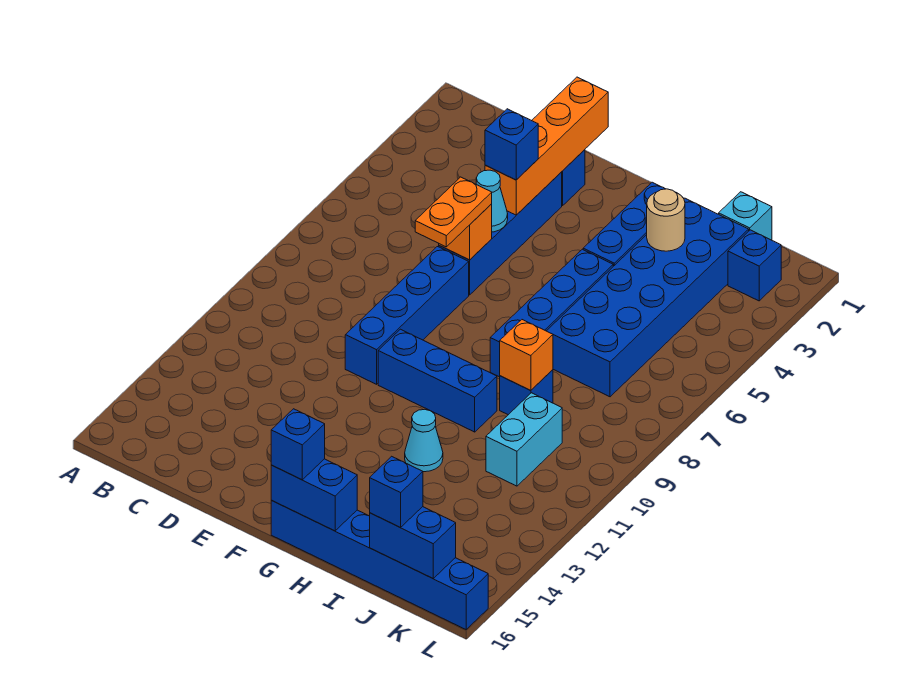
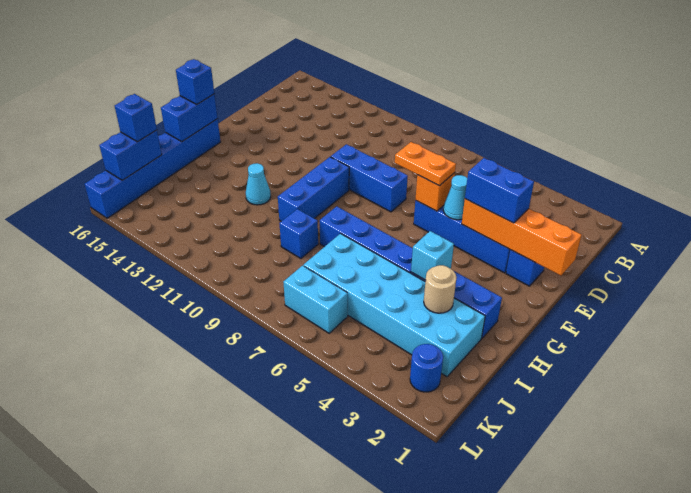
blue brick E4 level 3 -> blue brick E3:E4 level 3
blue brick E7:E10 level 1 -> blue brick E8:E10 level 1
blue brick I2:J7 level 1 -> cyan brick I2:J7 level 1
orange brick I9 level 2 -> none
cyan brick J1 level 1 -> cyan brick H4 level 2
cyan brick J10:J11 level 1 -> cyan brick K6:K7 level 1
blue brick K2 level 1 -> blue round brick K2 level 1

